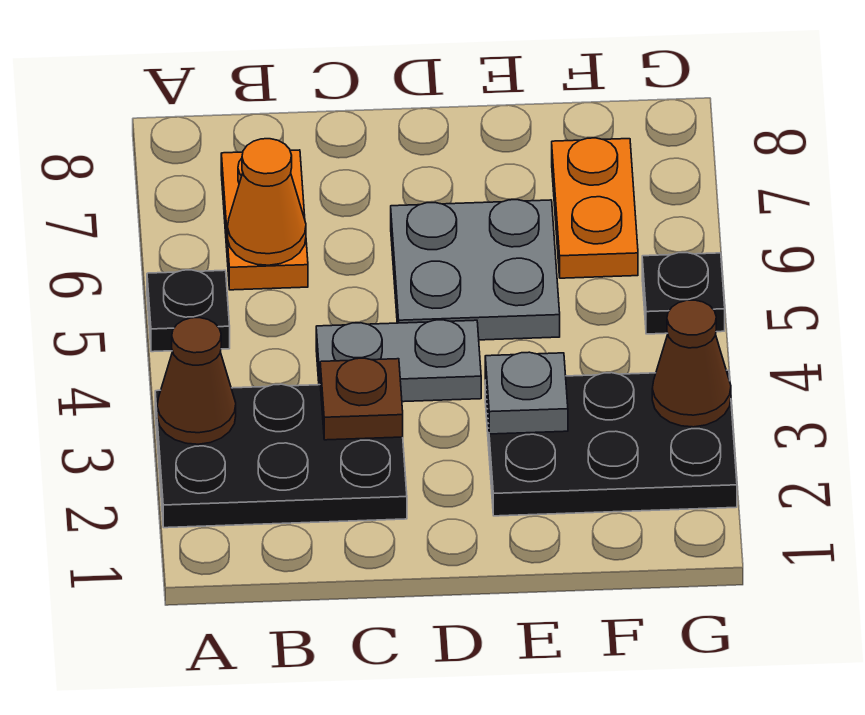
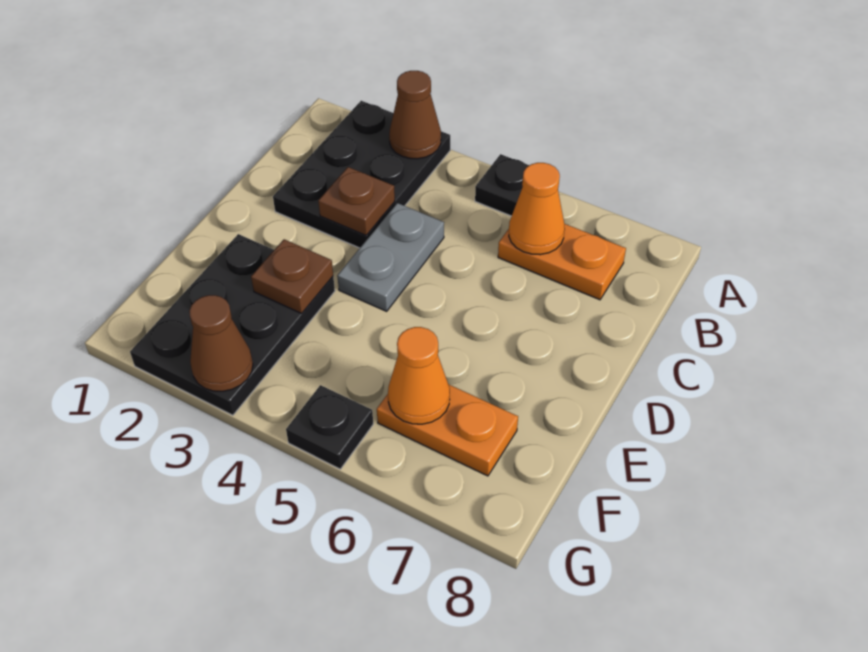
grey plate D5:E6 level 1 -> none
grey plate E3 level 2 -> brown plate E3 level 2
none -> orange cone F6 level 2

